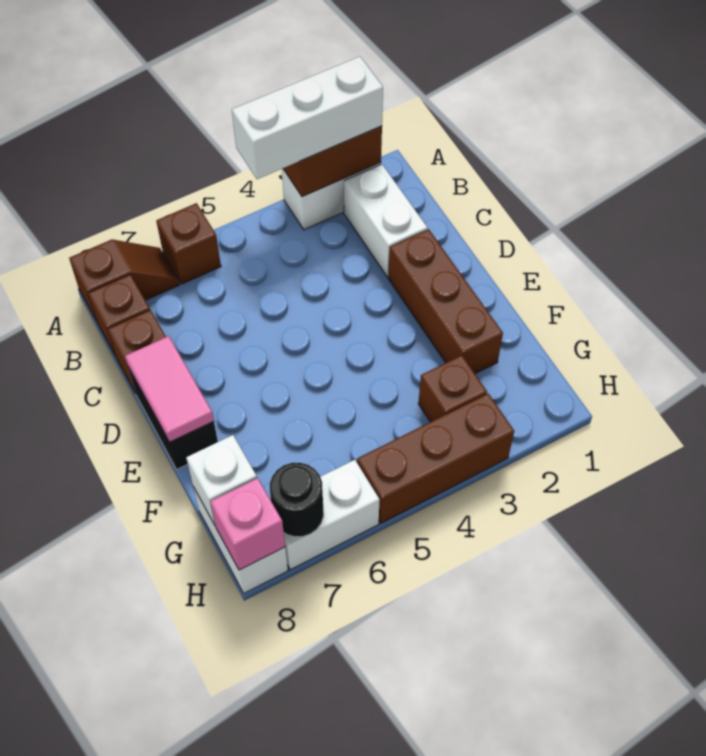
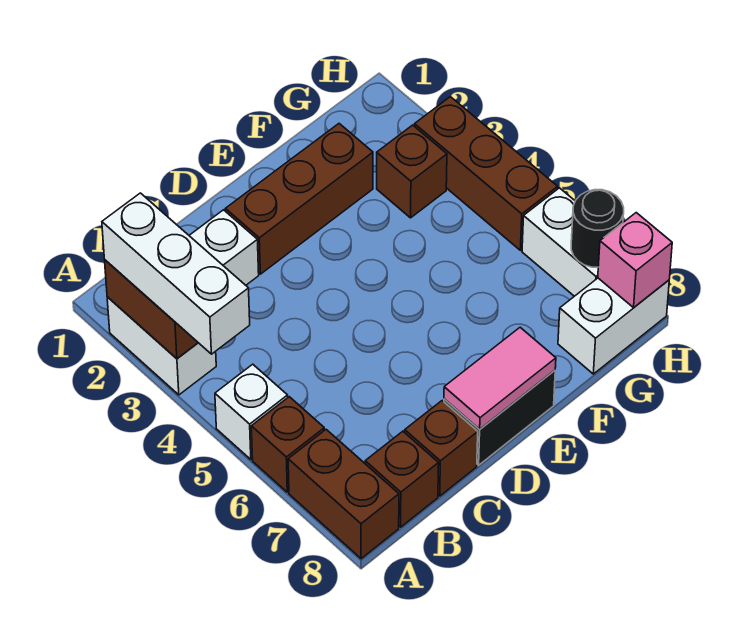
brown slope A7:A8 level 1 top 8 -> brown brick A7:A8 level 1
white brick G8 level 2 -> white brick A5 level 1

